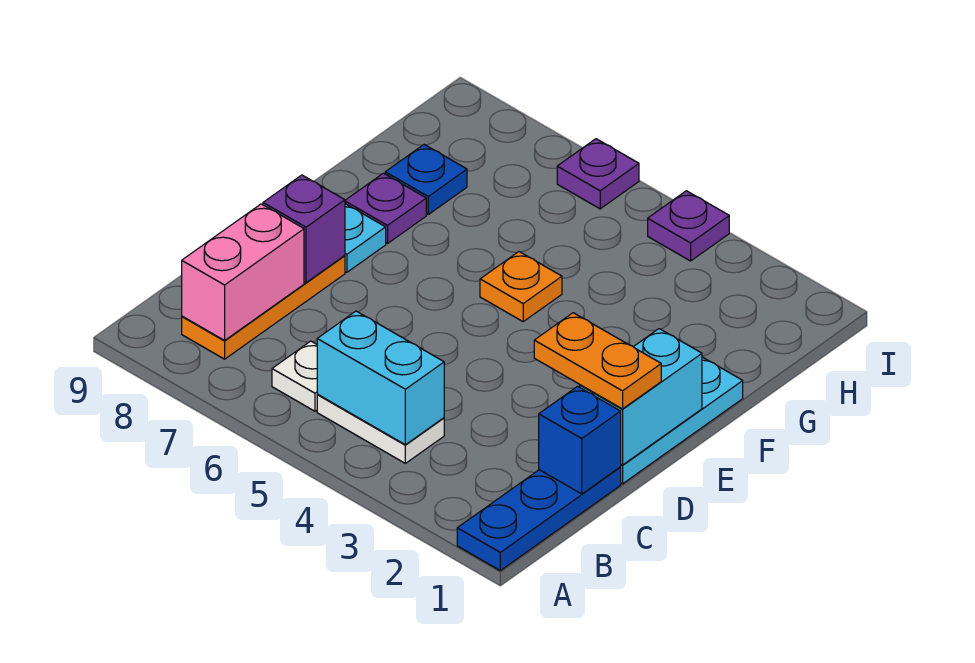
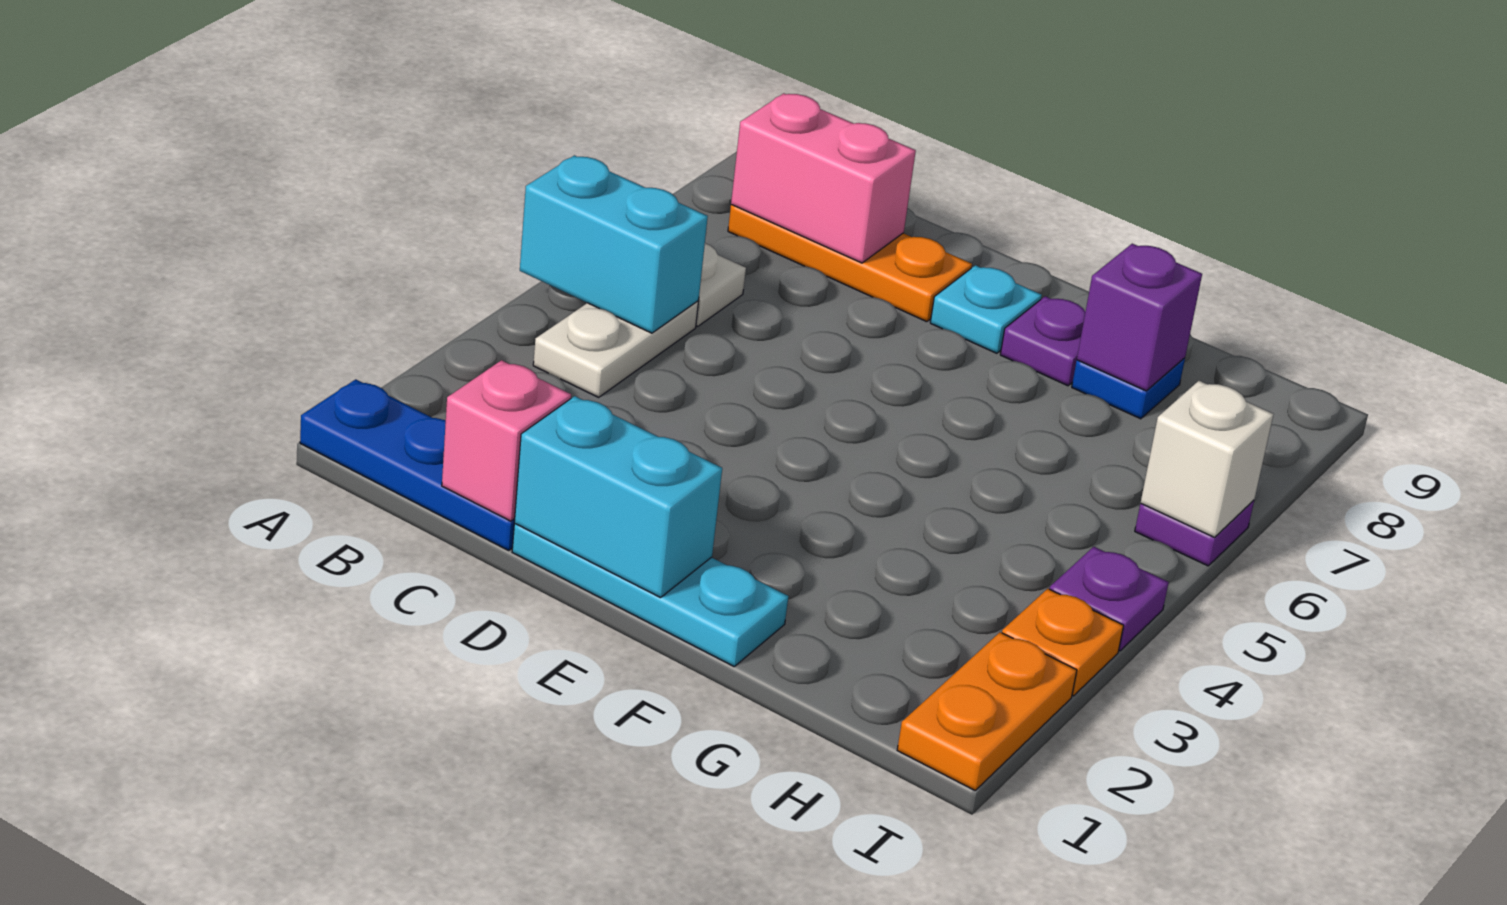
cyan brick B4:B5 level 2 -> cyan brick A5:B5 level 2
blue brick C1 level 2 -> pink brick C1 level 2
orange plate D1:D2 level 3 -> orange plate I1:I2 level 1
purple brick D8 level 2 -> purple brick G8 level 2
orange plate F5 level 1 -> orange plate I3 level 1
none -> white brick I6 level 2

